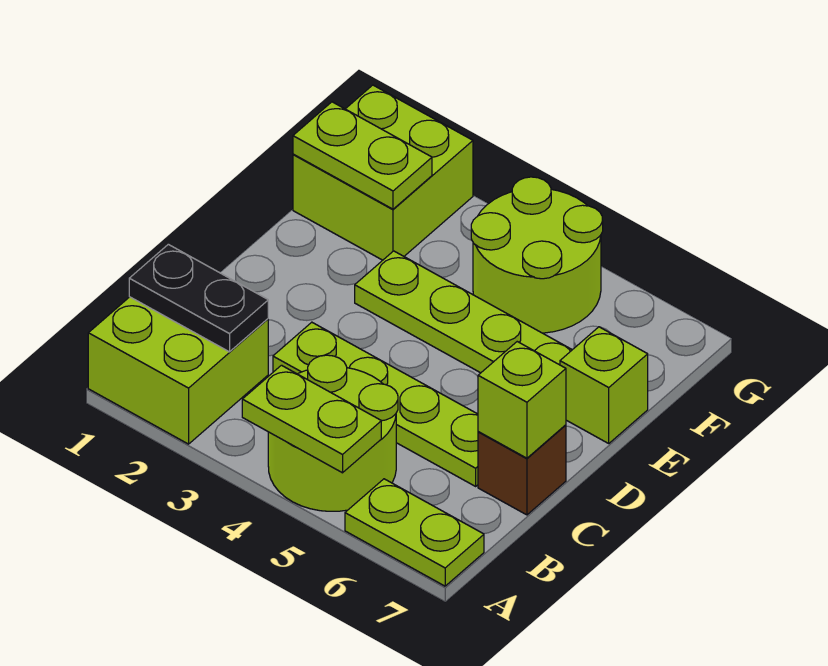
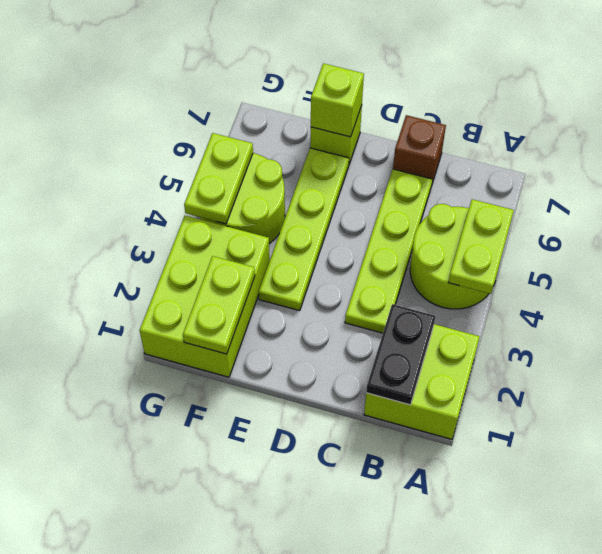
lime plate A6:A7 level 1 -> lime plate G4:G5 level 2
lime brick C7 level 2 -> lime brick E7 level 2
lime brick F1:G2 level 1 -> lime brick F1:G3 level 1

